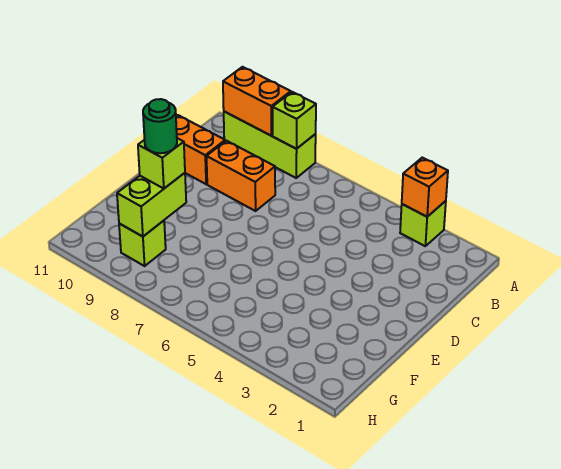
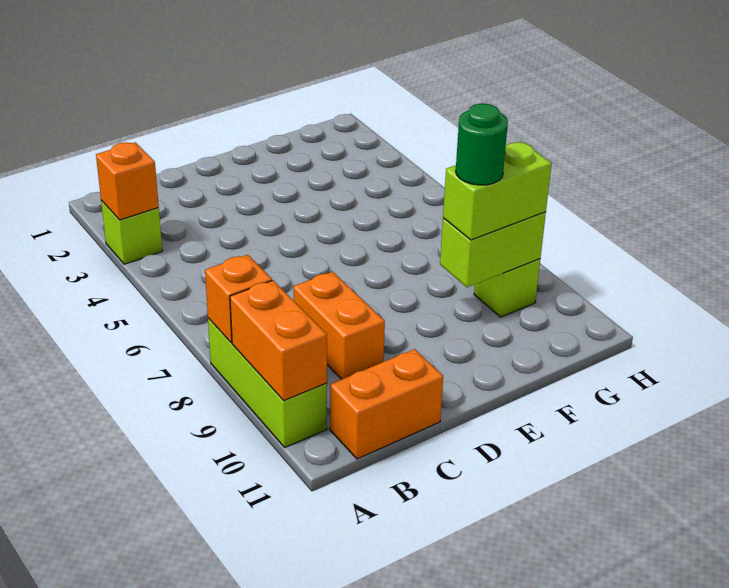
lime brick A8 level 2 -> orange brick A8 level 2
orange brick C10:C11 level 1 -> orange brick B11:C11 level 1
lime brick F9 level 3 -> lime brick F9:G9 level 3

